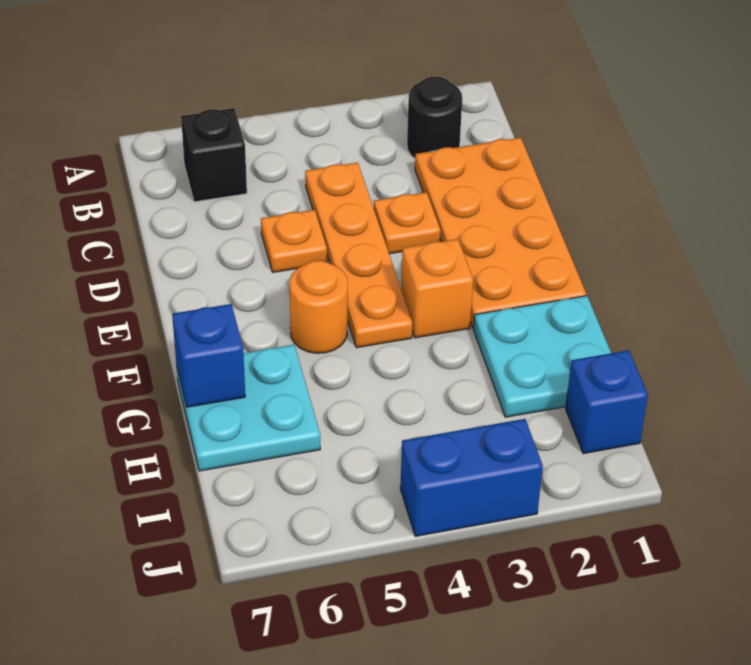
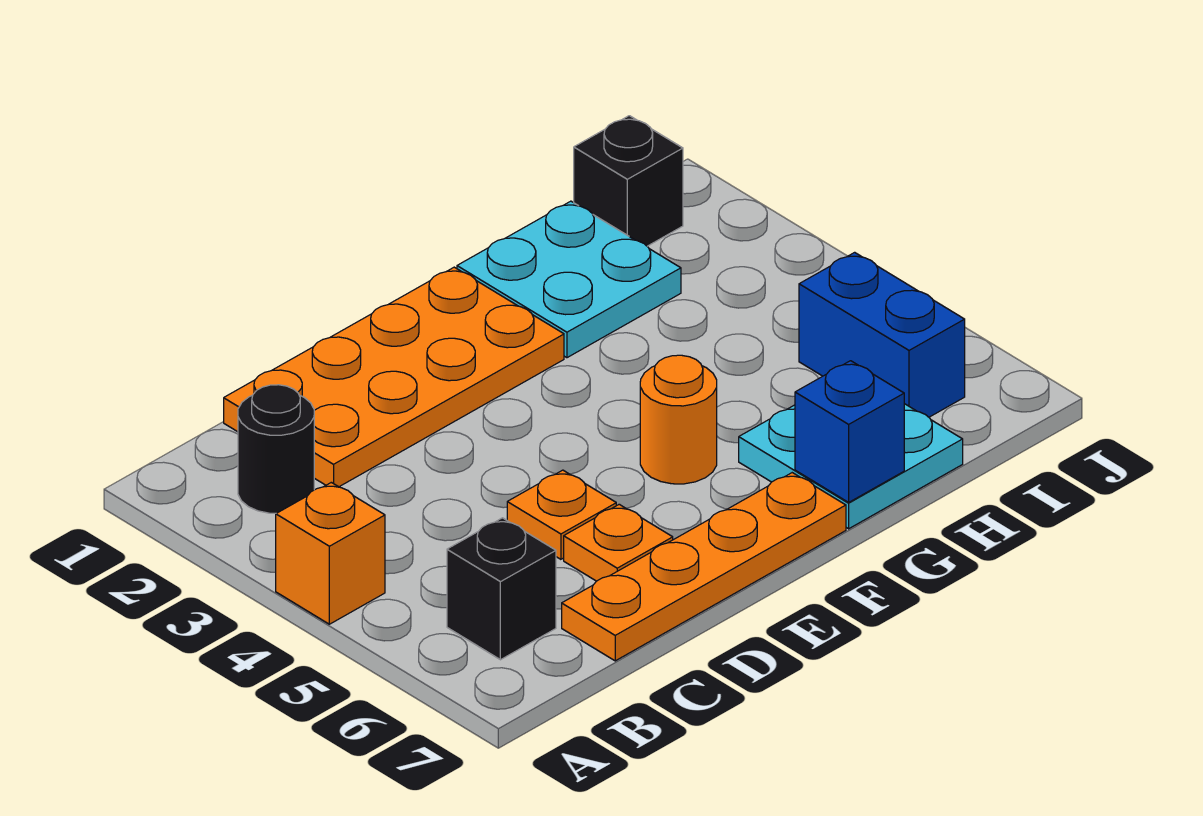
orange plate C4:F4 level 1 -> orange plate C7:F7 level 1
orange plate D3 level 1 -> orange plate D6 level 1
orange brick F3 level 1 -> orange brick A4 level 1
blue brick I1 level 1 -> black brick I1 level 1
blue brick J3:J4 level 1 -> blue brick I5:I6 level 1

